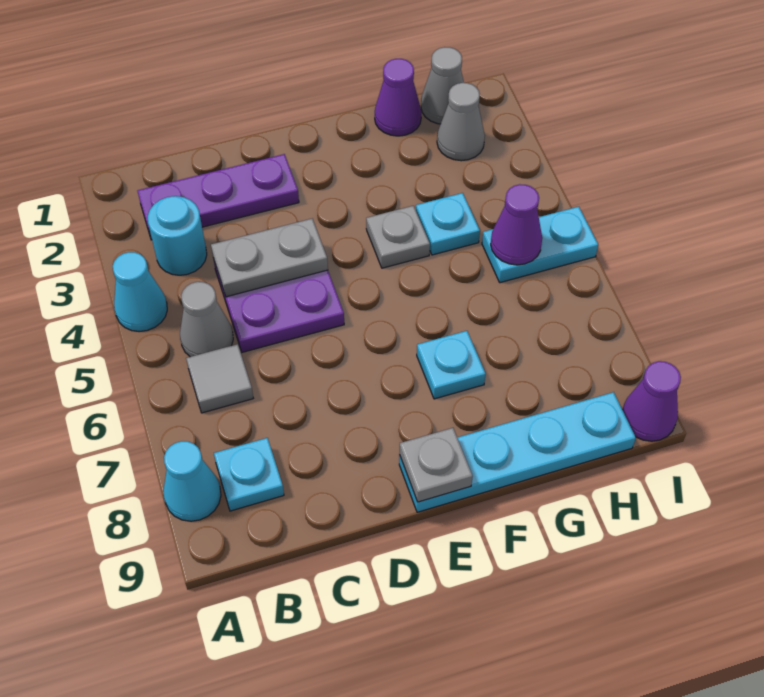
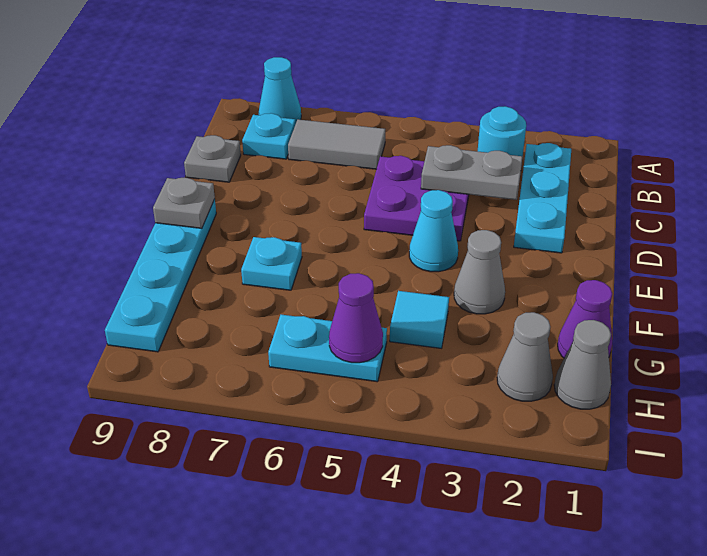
cyan cone A4 level 1 -> cyan cone E4 level 1
purple plate B2:D2 level 1 -> cyan plate B2:D2 level 1
grey cone B5 level 1 -> grey cone F3 level 1
grey tile B6 level 1 -> grey tile B6:B7 level 1
grey plate C4:D4 level 2 -> grey plate C3:C4 level 2
grey plate F4 level 1 -> grey plate C9 level 1
cyan plate G4 level 1 -> cyan tile G4 level 1
cyan plate H5:I5 level 1 -> cyan plate H5:H6 level 1
purple cone I9 level 1 -> none

